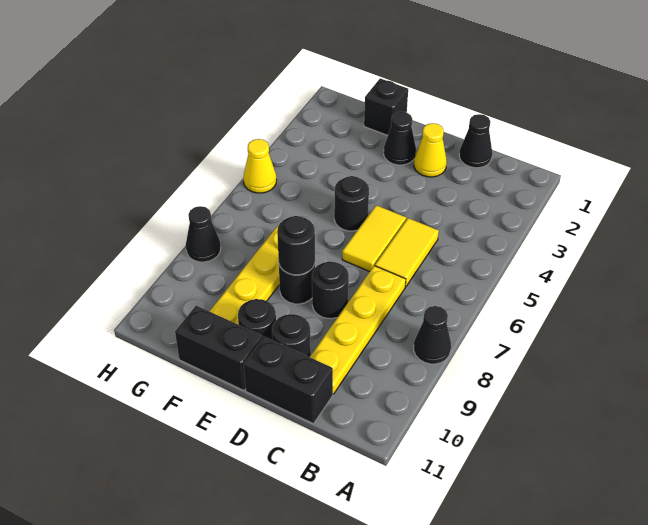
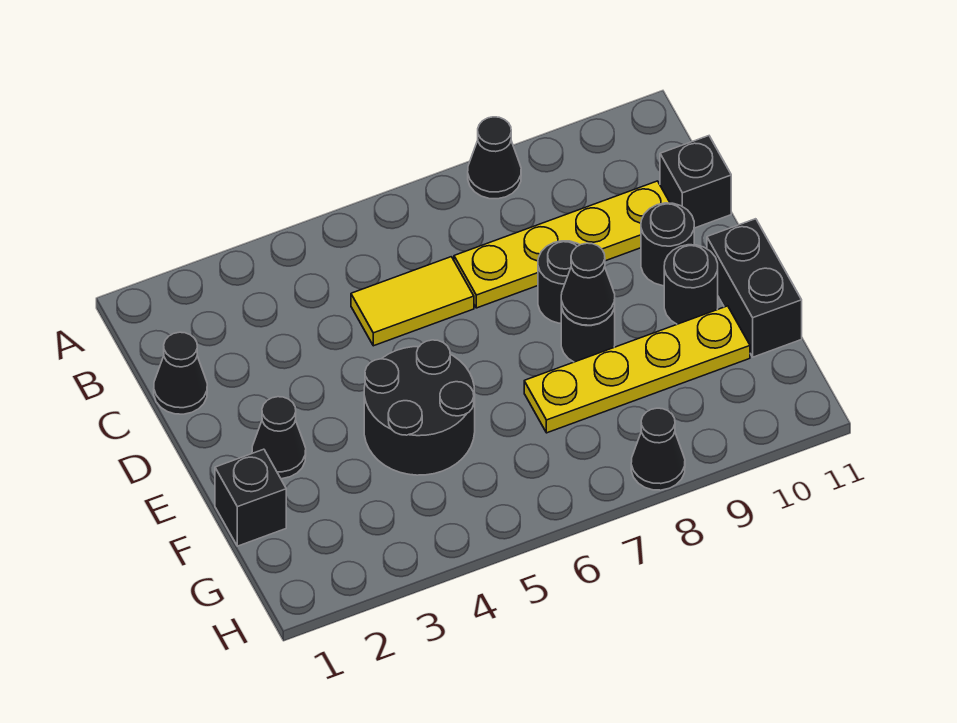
black brick C11:D11 level 1 -> black brick C11 level 1
yellow cone D2 level 1 -> none
yellow tile D5:D6 level 1 -> none
black round brick E5 level 1 -> black round brick E4:F5 level 1
black round brick E8 level 2 -> black cone E8 level 2
yellow cone H5 level 1 -> none

